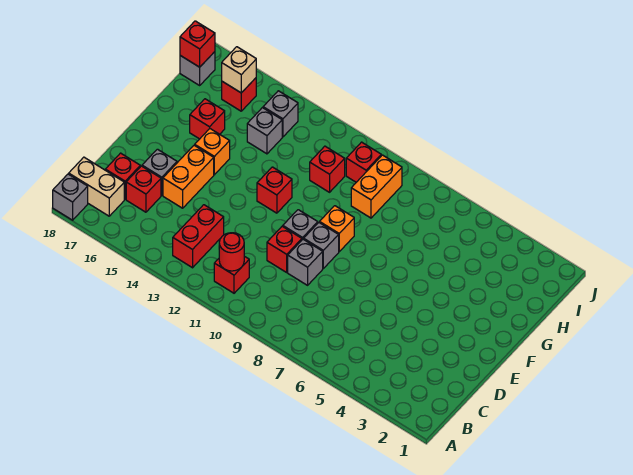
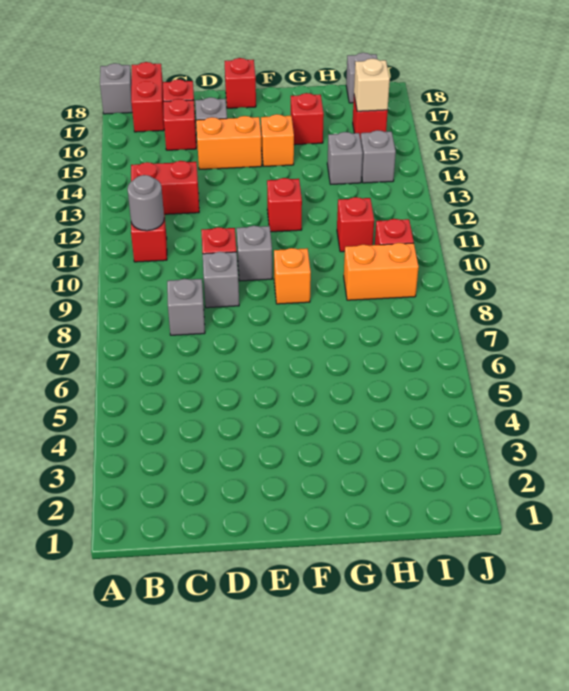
red round brick B11 level 2 -> grey round brick B11 level 2
tan brick B17:B18 level 1 -> red brick B17:B18 level 1
grey brick E9 level 1 -> grey brick C8 level 1
red brick I18 level 2 -> red brick E18 level 1

